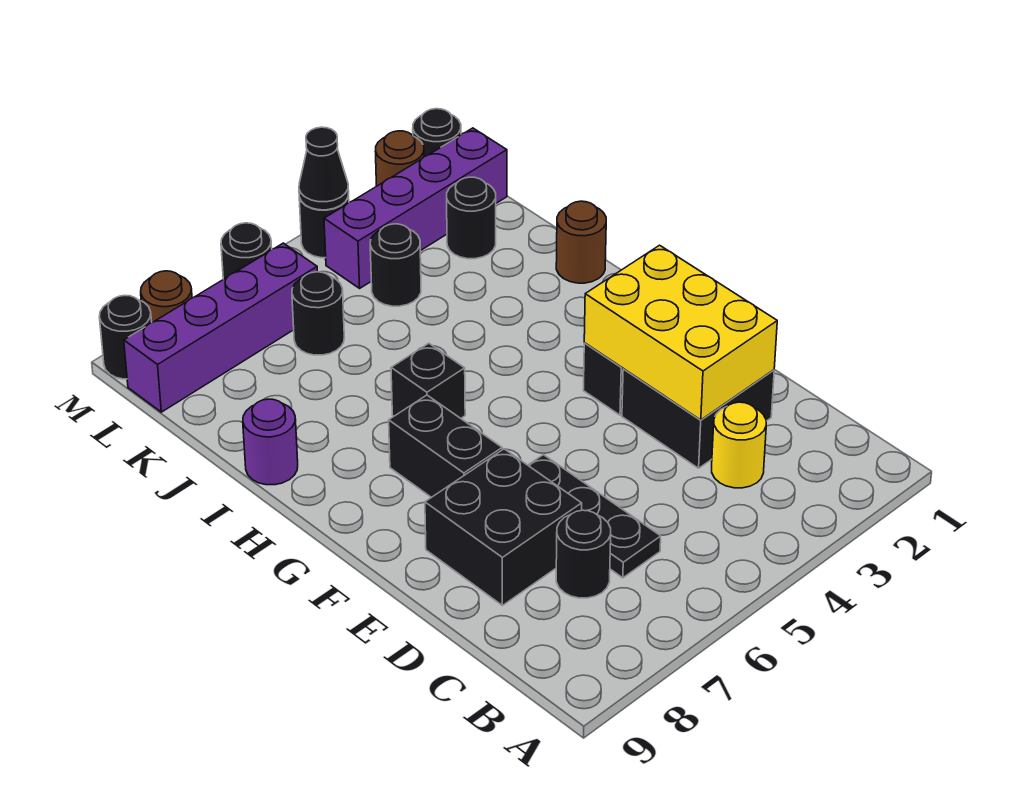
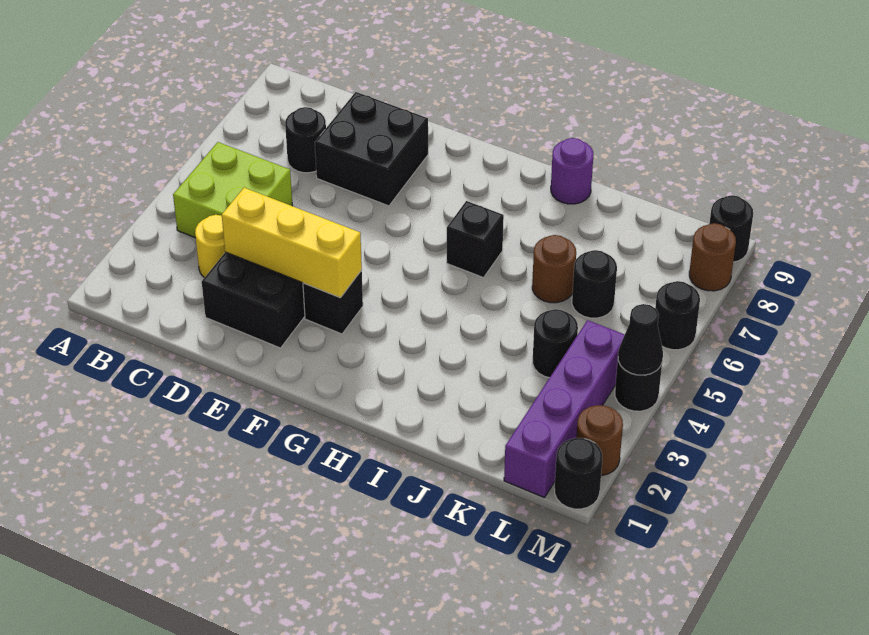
none -> lime brick B4:C5 level 1
black plate C6:E6 level 1 -> none
yellow brick D2:F3 level 2 -> yellow brick D3:F3 level 2
black brick F7:G7 level 1 -> none
brown round brick I1 level 1 -> brown round brick J6 level 1
black round brick K2 level 1 -> none
purple brick L6:L9 level 1 -> none

